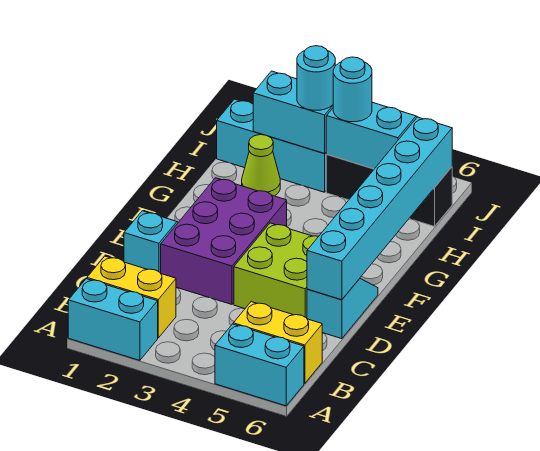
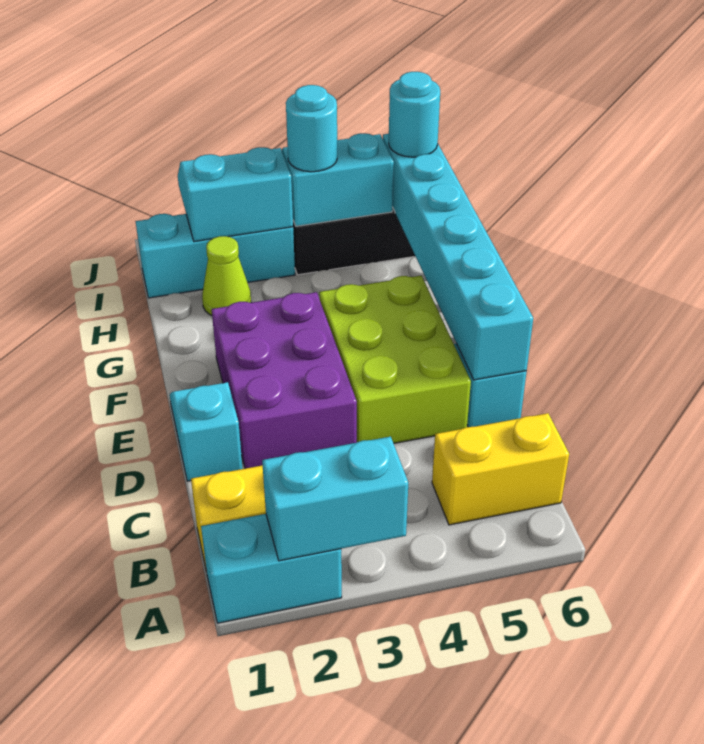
cyan brick A5:A6 level 1 -> cyan brick A2:A3 level 2
lime brick D4:E5 level 1 -> lime brick D4:F5 level 1
cyan round brick I3 level 3 -> cyan round brick I6 level 3

